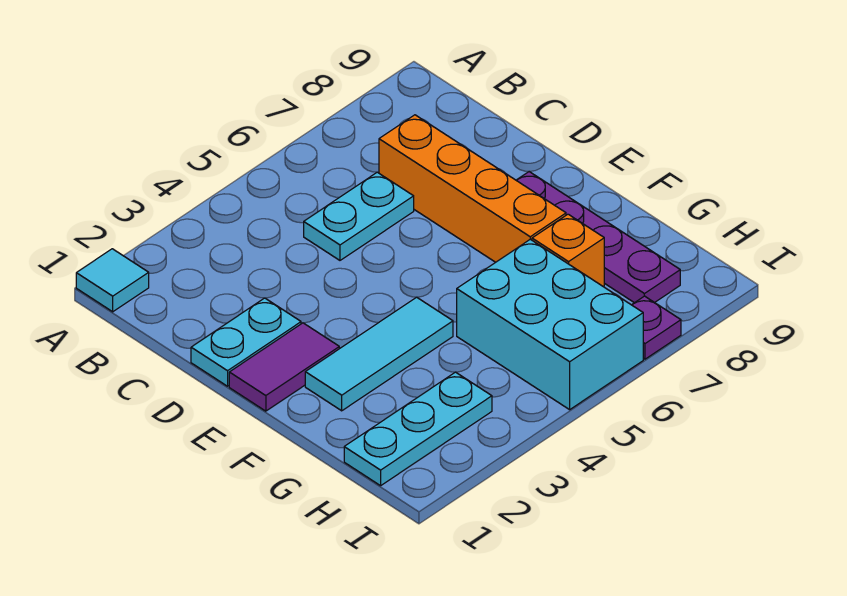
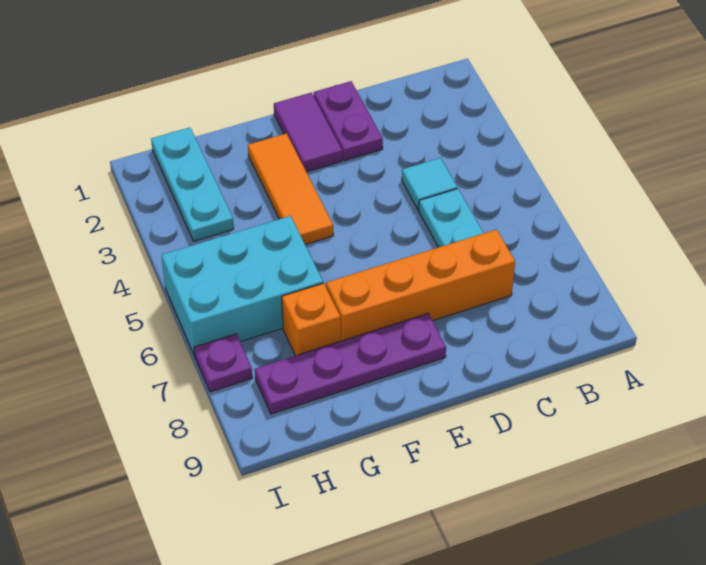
cyan tile A1 level 1 -> cyan tile C4 level 1
cyan plate D1:D2 level 1 -> purple plate D1:D2 level 1
cyan tile F2:F4 level 1 -> orange tile F2:F4 level 1

